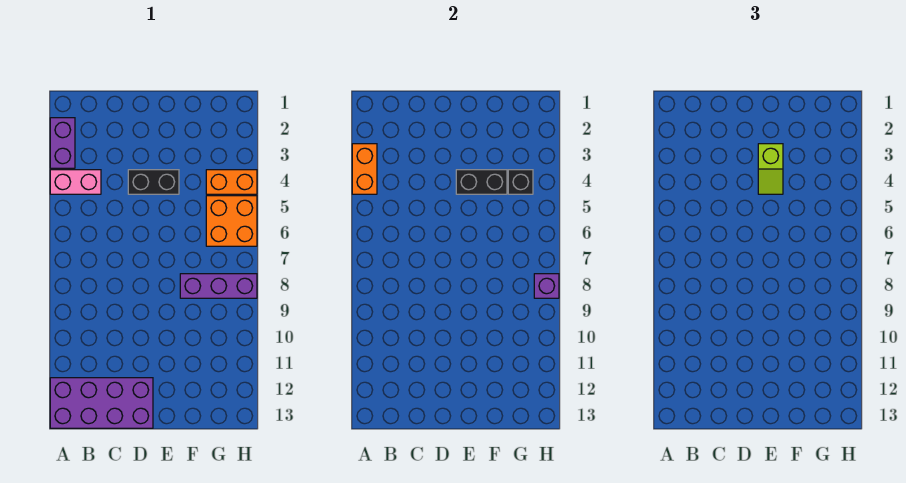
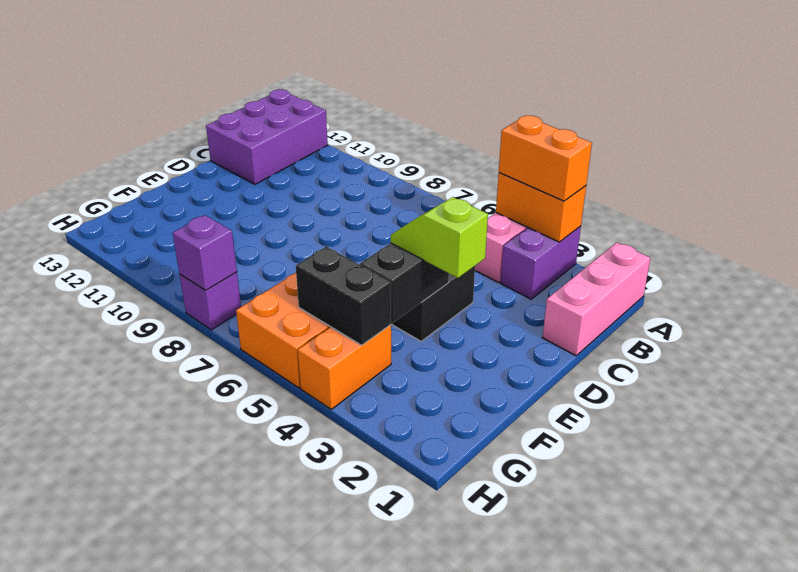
none -> pink brick A1:C1 level 1
purple brick A2:A3 level 1 -> purple brick A3:B3 level 1
none -> orange brick A3:A4 level 3
purple brick A12:D13 level 1 -> purple brick A12:C13 level 1
purple brick F8:H8 level 1 -> purple brick H8 level 1
black brick G4 level 2 -> black brick G4:G5 level 2

